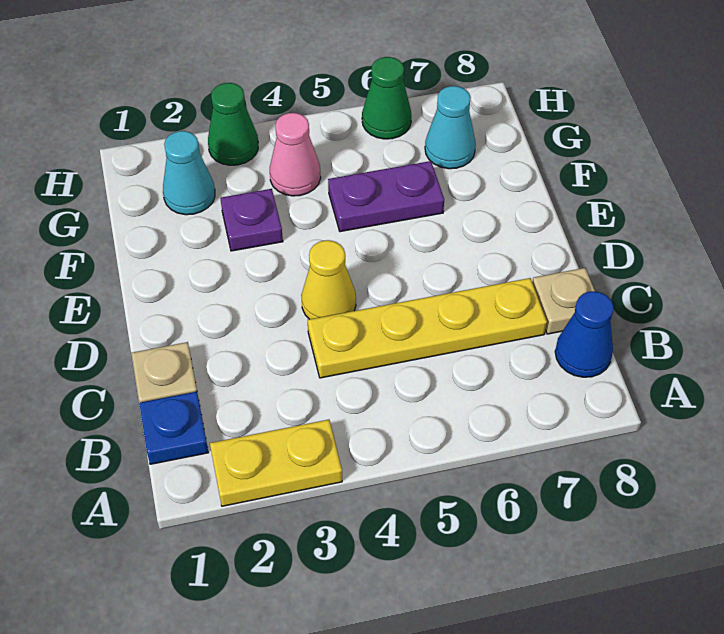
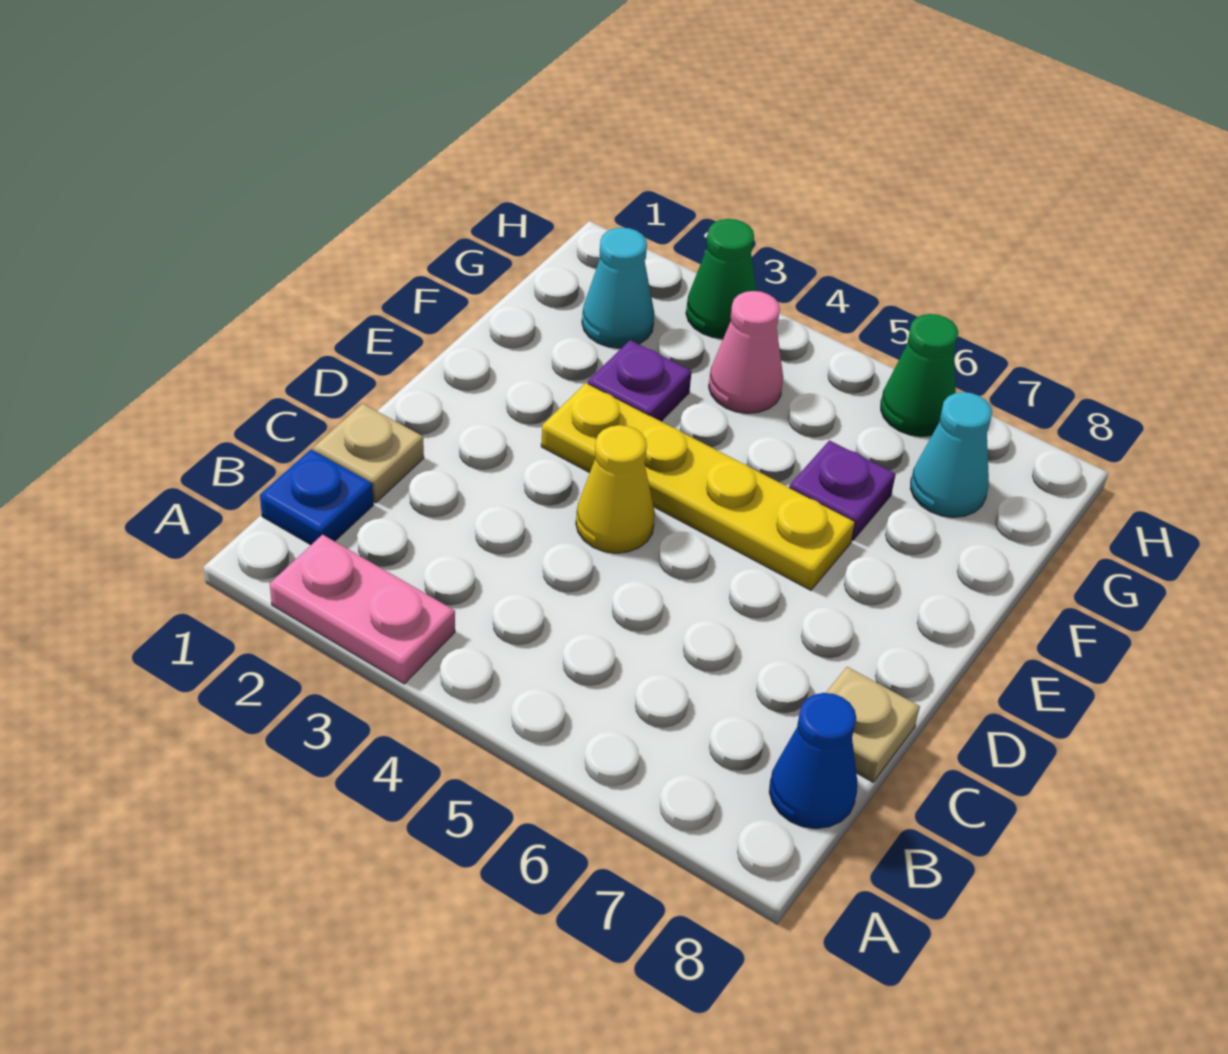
yellow plate A2:A3 level 1 -> pink plate A2:A3 level 1
yellow plate C4:C7 level 1 -> yellow plate E3:E6 level 1
purple plate F5:F6 level 1 -> purple plate F6 level 1

